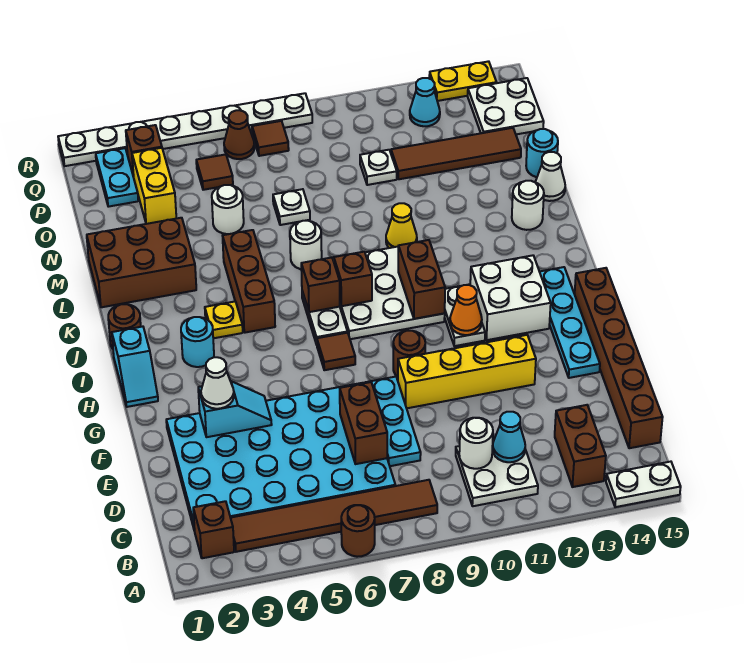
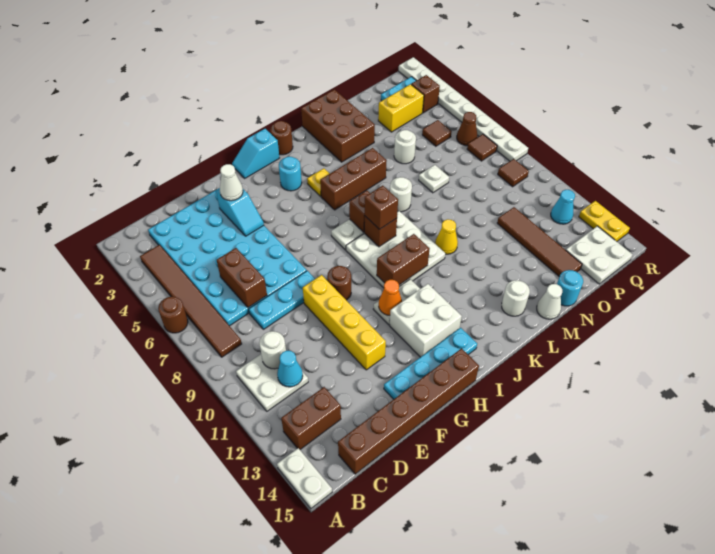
brown brick B2 level 1 -> brown brick J8 level 3
brown brick D7:E7 level 2 -> brown brick D6:D7 level 2
brown tile H7 level 1 -> brown tile Q9 level 1
white plate O10 level 1 -> none

